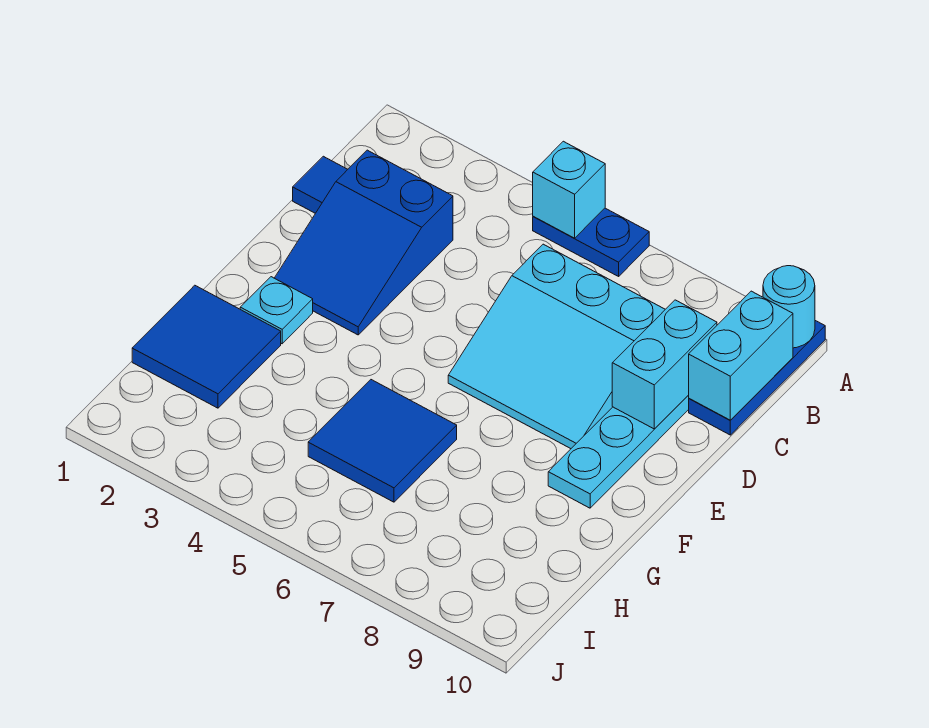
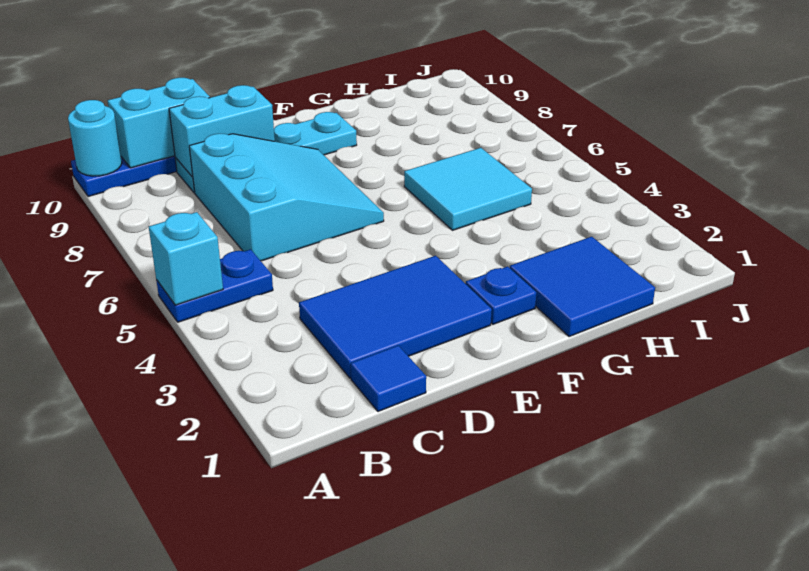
blue plate A5:A6 level 1 -> blue plate A5:B5 level 1
blue slope C2:E3 level 1 top C -> blue tile C2:E3 level 1
cyan plate F2 level 1 -> blue plate F2 level 1
blue tile G5:H6 level 1 -> cyan tile G5:H6 level 1

